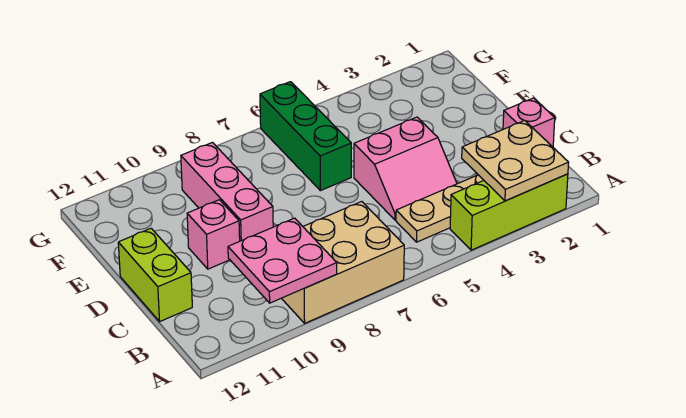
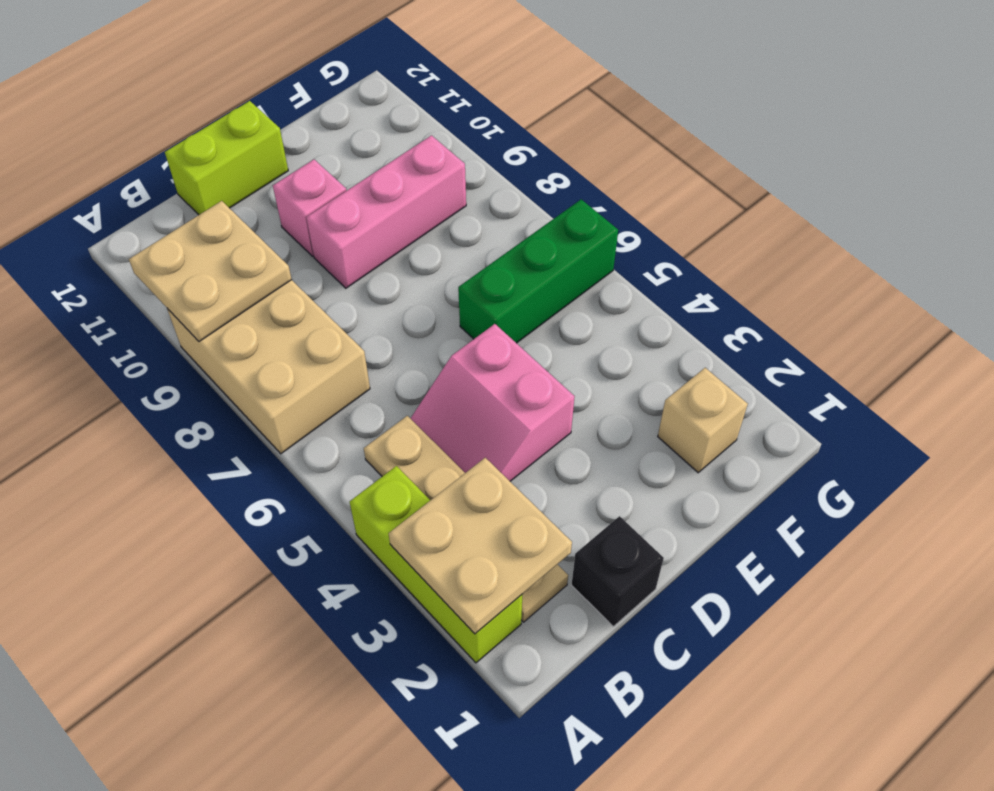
pink plate A9:B10 level 2 -> tan plate A9:B10 level 2
pink brick C1 level 1 -> black brick C1 level 1
none -> tan brick F2 level 1

